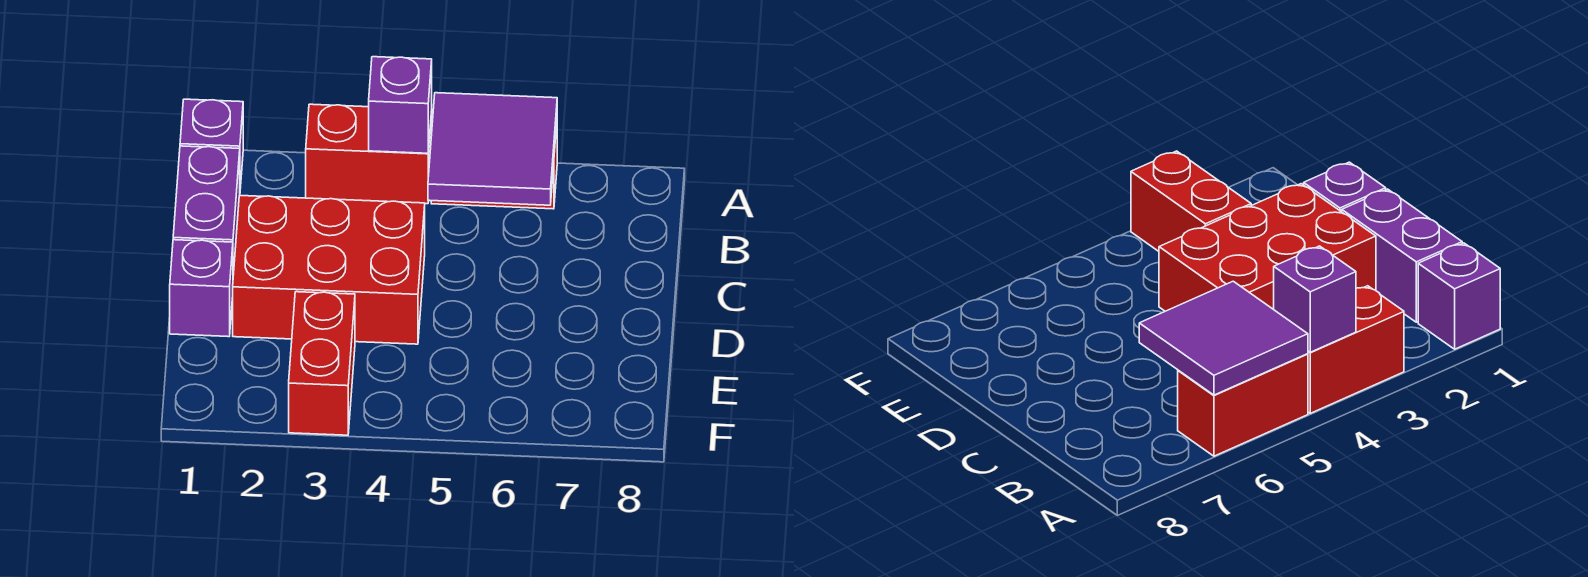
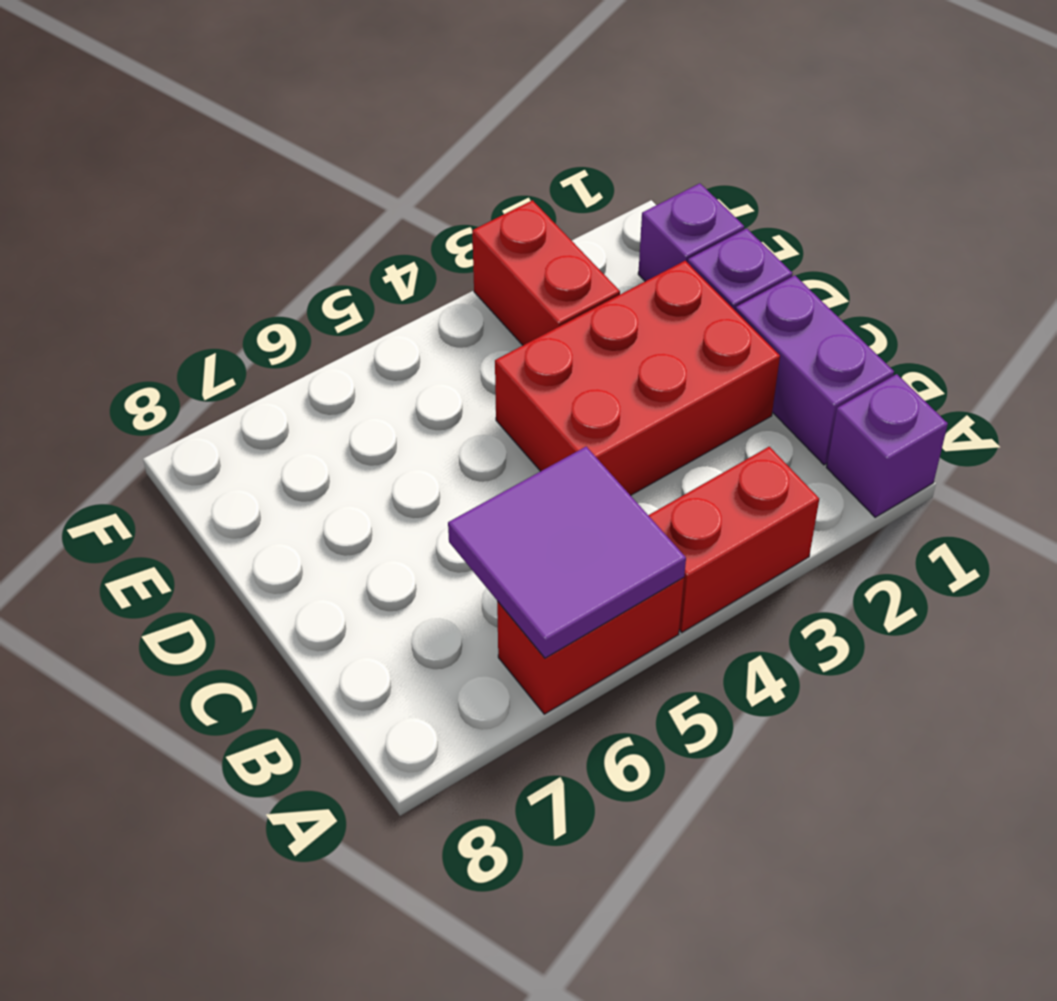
purple brick A4 level 2 -> purple brick E1 level 1

